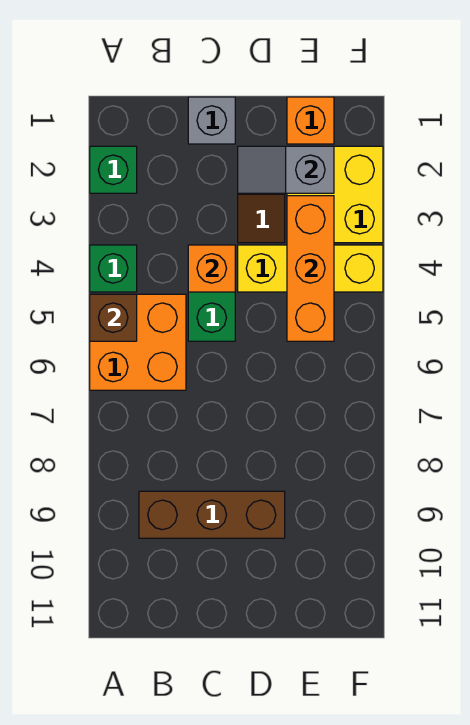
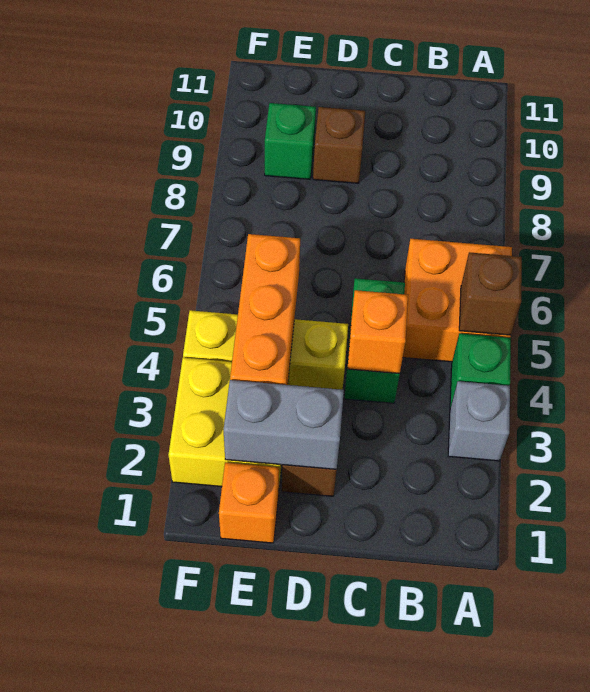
green brick A2 level 1 -> green brick E9 level 1
brown brick B9:D9 level 1 -> brown brick D9 level 1
grey brick C1 level 1 -> grey brick A3 level 1
grey slope D2:E2 level 2 top E -> grey brick D2:E2 level 2

